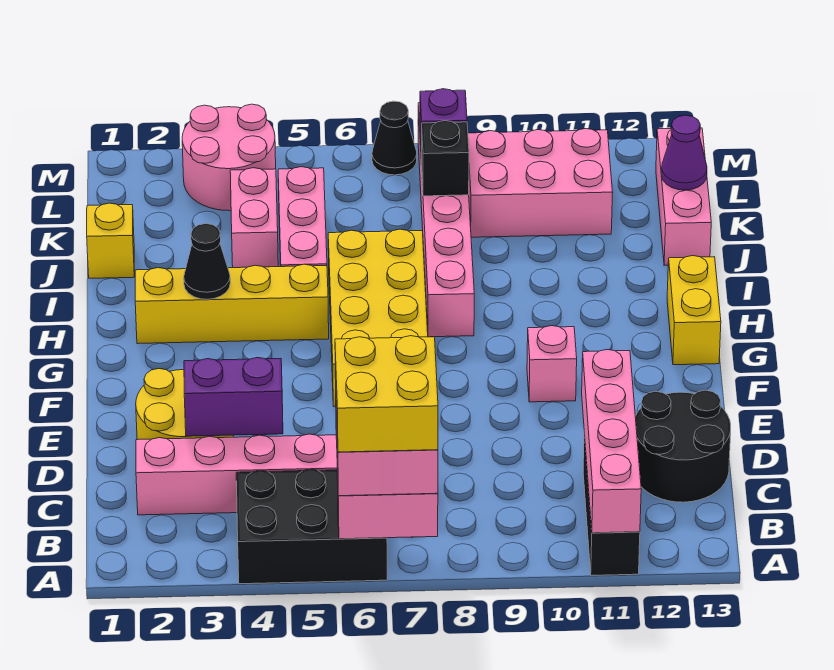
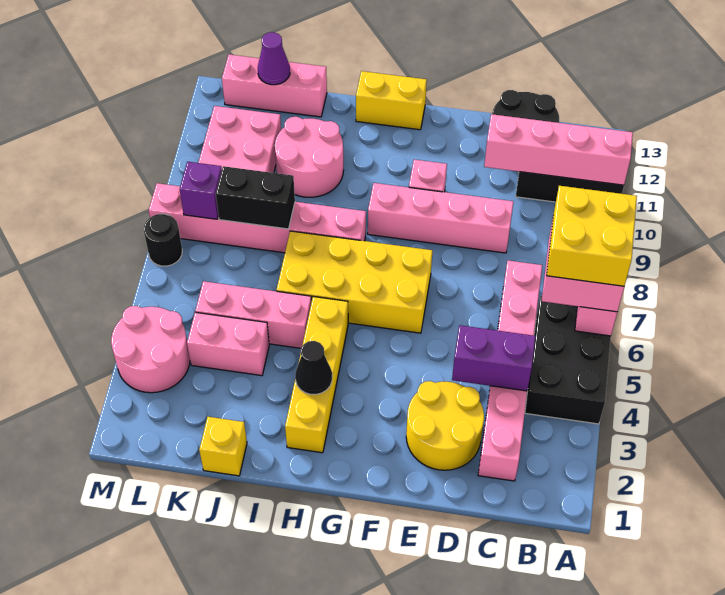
purple brick D3:D4 level 2 -> purple brick C4:D4 level 2
none -> pink brick D9:G9 level 1
none -> pink round brick I10:J11 level 1
black brick K8 level 2 -> black brick J8:K8 level 2
black cone M7 level 1 -> black round brick M7 level 1

